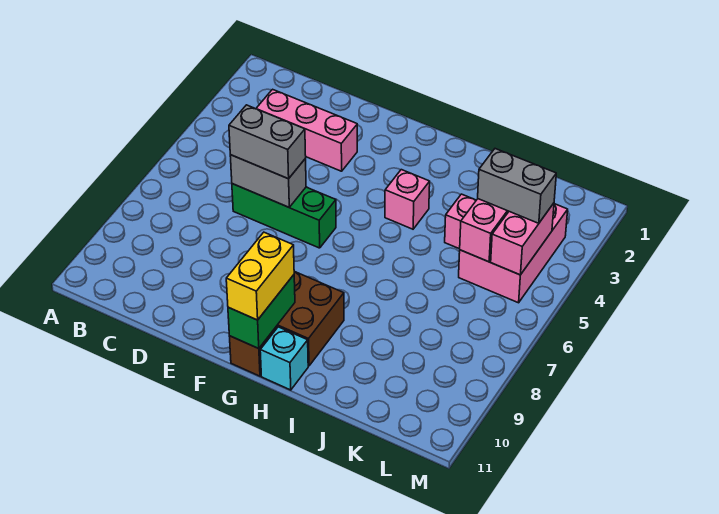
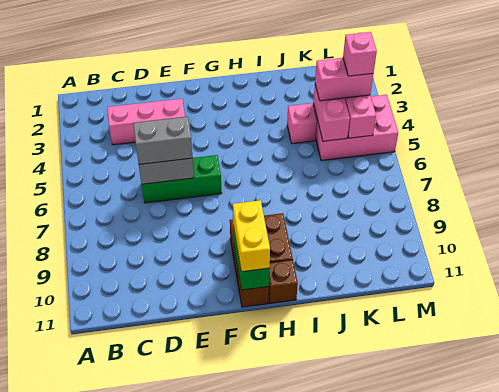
pink brick H4 level 1 -> pink brick L4 level 4
cyan brick H11 level 1 -> brown brick H11 level 1
pink brick K3:L5 level 1 -> pink brick K4:M5 level 1
grey brick K4:L4 level 3 -> pink brick K4:L4 level 3

